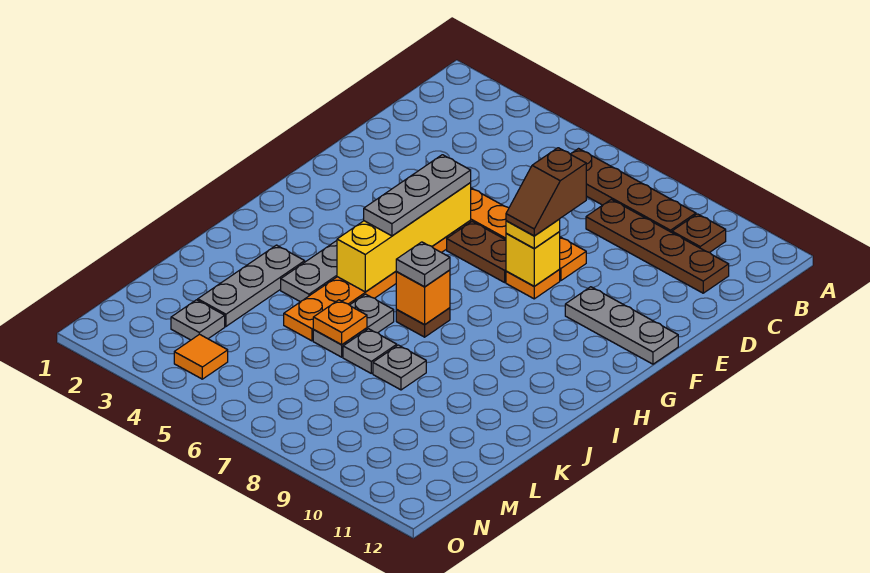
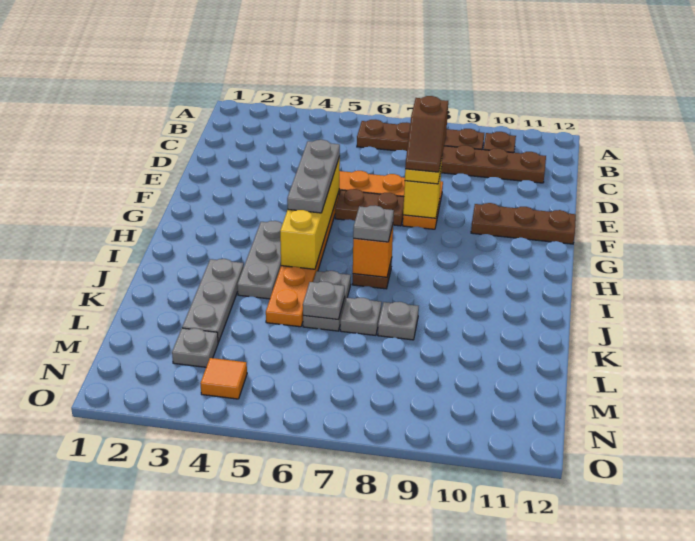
grey plate F10:F12 level 1 -> brown plate F10:F12 level 1
orange plate K6 level 2 -> grey plate K6 level 2

